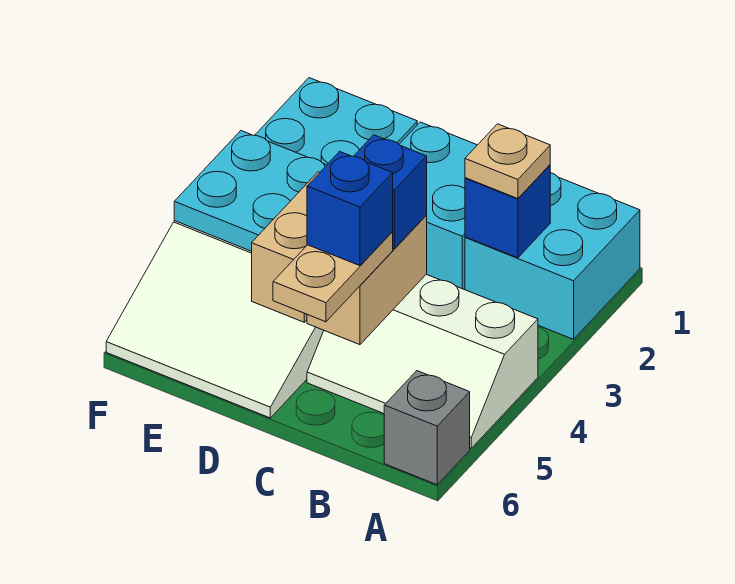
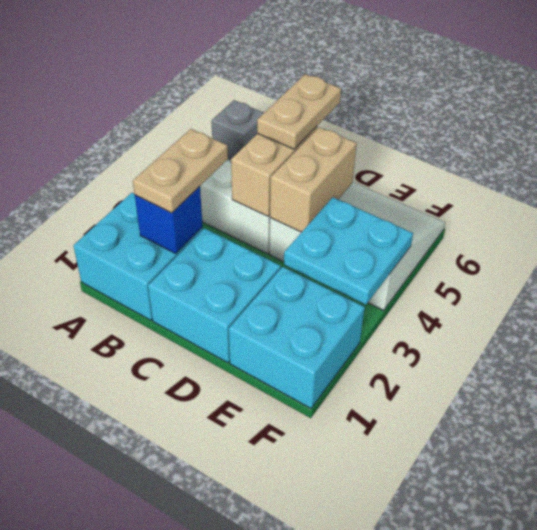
tan plate B2 level 3 -> tan plate B2:B3 level 3
blue brick C4 level 3 -> none
blue brick C5 level 4 -> none

